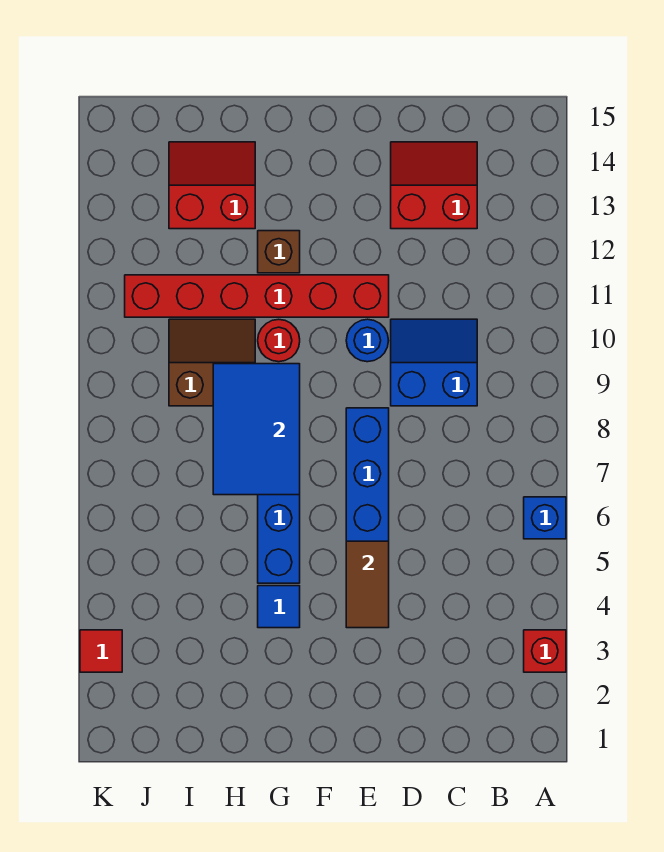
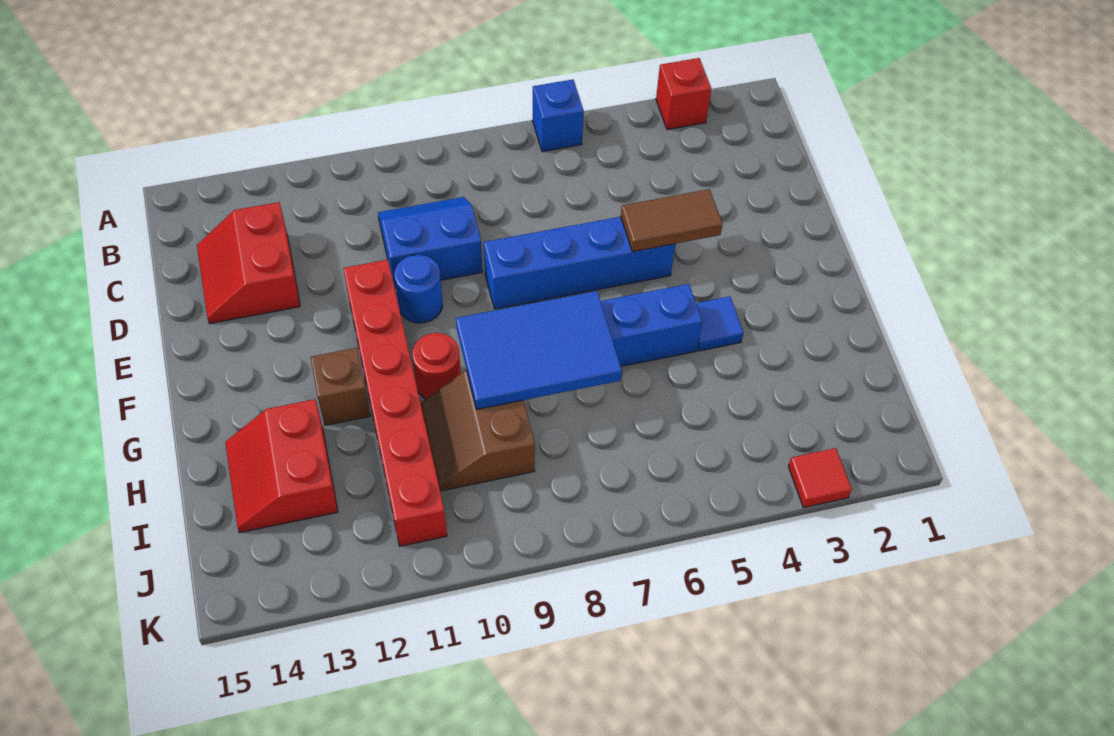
blue slope C9:D10 level 1 top 9 -> blue slope C9:D10 level 1 top D

